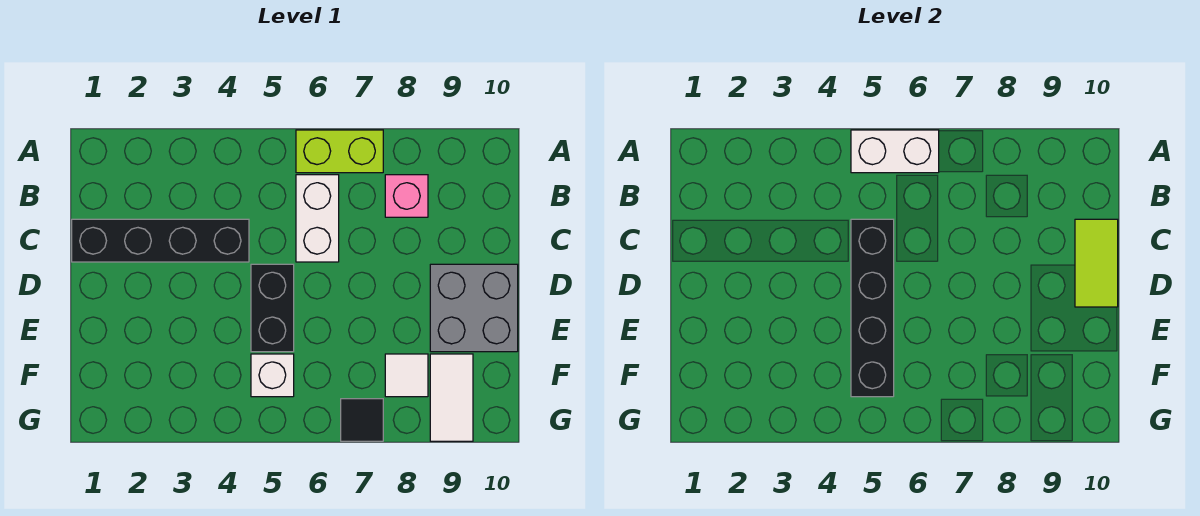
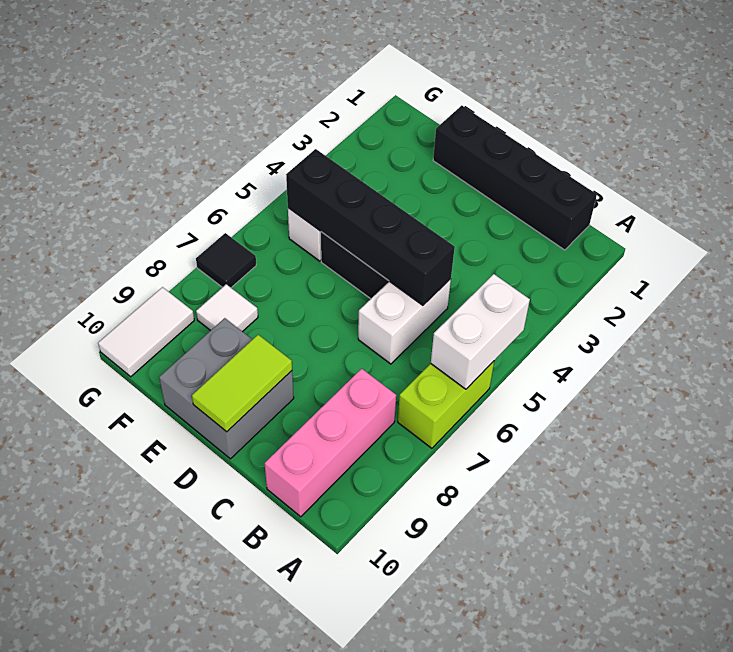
white brick B6:C6 level 1 -> white brick C5:C6 level 1
pink brick B8 level 1 -> pink brick B8:B10 level 1
black brick C1:C4 level 1 -> black brick B1:E1 level 1
lime tile C10:D10 level 2 -> lime tile D9:D10 level 2
white tile F9:G9 level 1 -> white tile G9:G10 level 1

